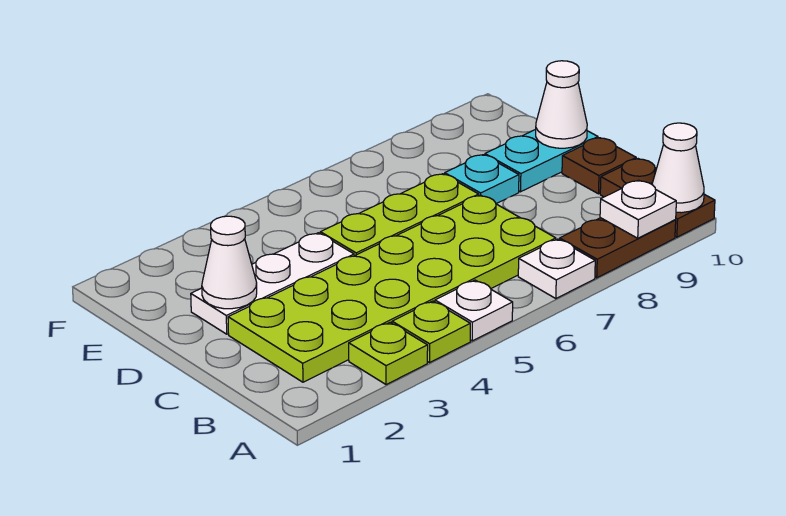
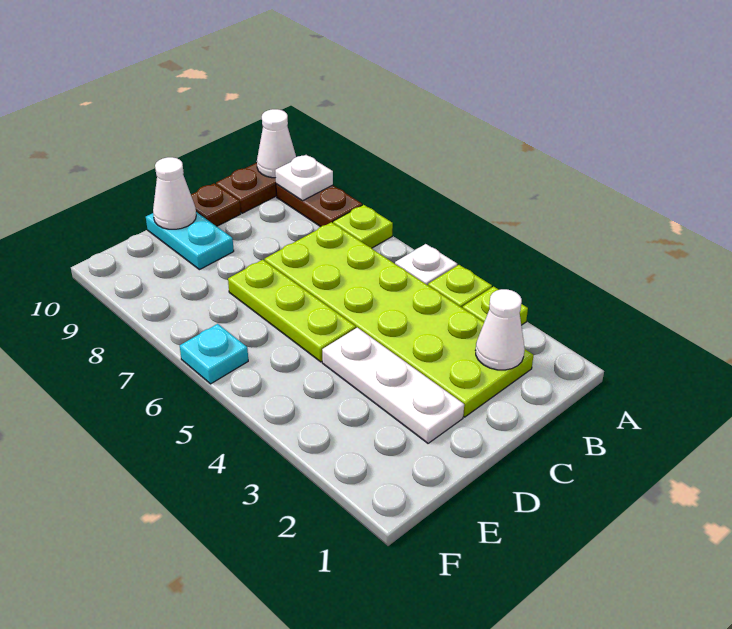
white plate A7 level 1 -> lime plate A7 level 1
white cone D2 level 2 -> white cone B2 level 2
cyan plate D8 level 1 -> cyan plate F6 level 1

